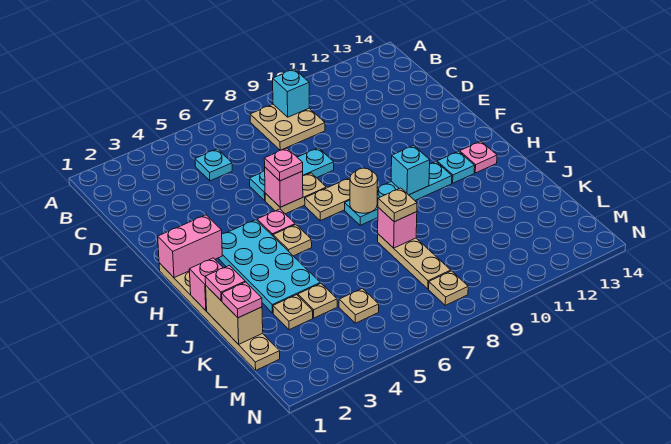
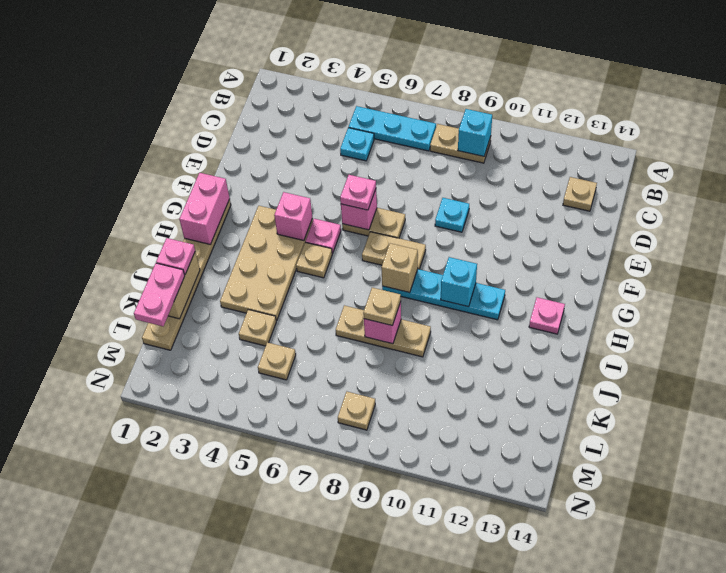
tan plate B8:C9 level 1 -> tan plate B8:B9 level 1
cyan plate E6:E8 level 1 -> cyan plate B5:B7 level 1
pink brick G1:G2 level 2 -> pink brick G1:H1 level 2
cyan plate G3:J4 level 1 -> tan plate G3:J4 level 1
tan round brick H8 level 2 -> tan brick H8 level 2
cyan plate H12 level 1 -> cyan plate E9 level 1
pink brick I1 level 2 -> pink brick G4 level 2
tan plate J8:L8 level 1 -> tan plate J7:J9 level 1
pink plate K1 level 3 -> pink plate K1:L1 level 3
tan plate K3 level 1 -> tan plate C13 level 1

